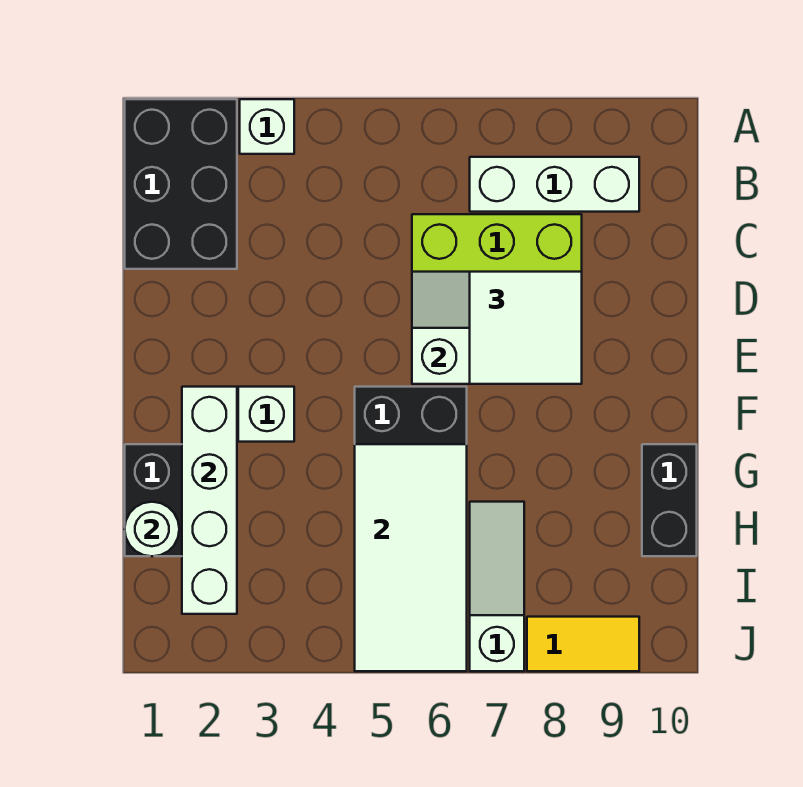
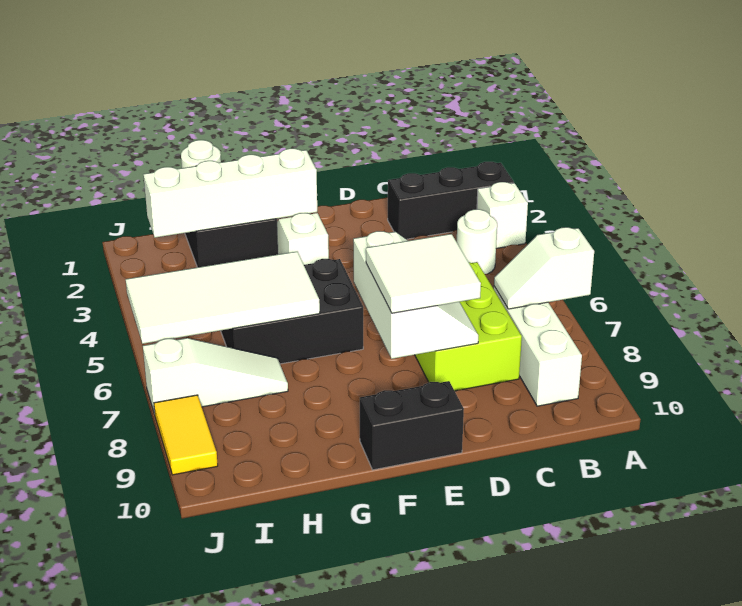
black brick A1:C2 level 1 -> black brick A2:C2 level 1
none -> white slope A7:B7 level 2 top A
none -> white round brick B4 level 1
black brick G10:H10 level 1 -> black brick E10:F10 level 1

